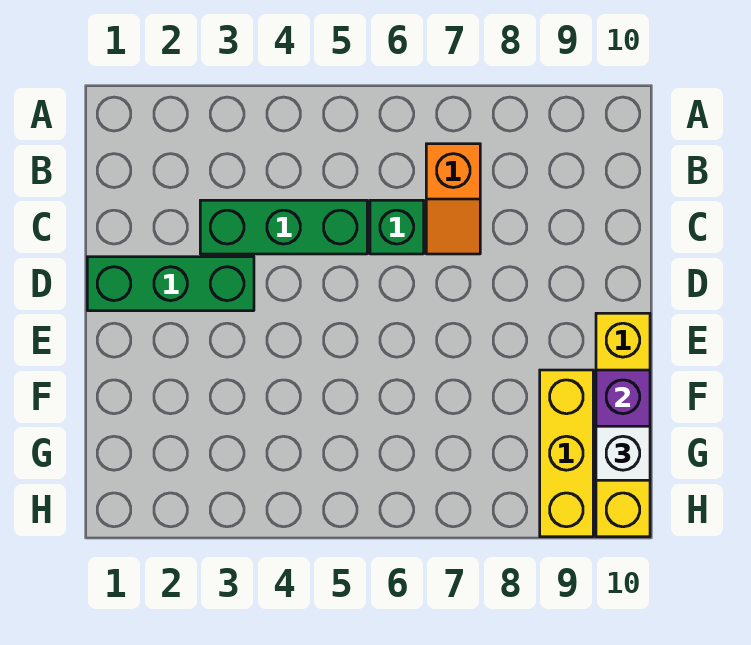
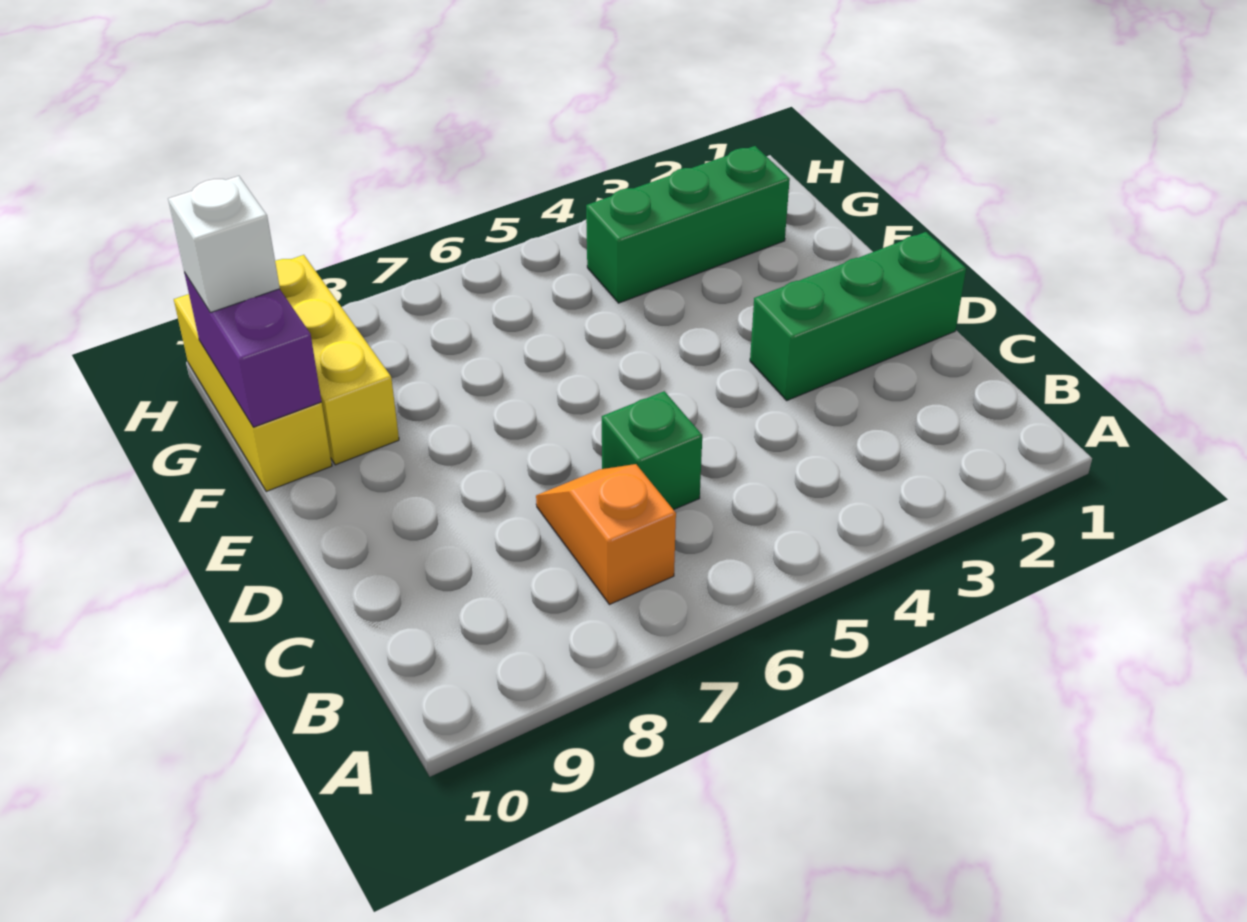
green brick C3:C5 level 1 -> green brick G2:G4 level 1
yellow brick E10:H10 level 1 -> yellow brick F10:H10 level 1

